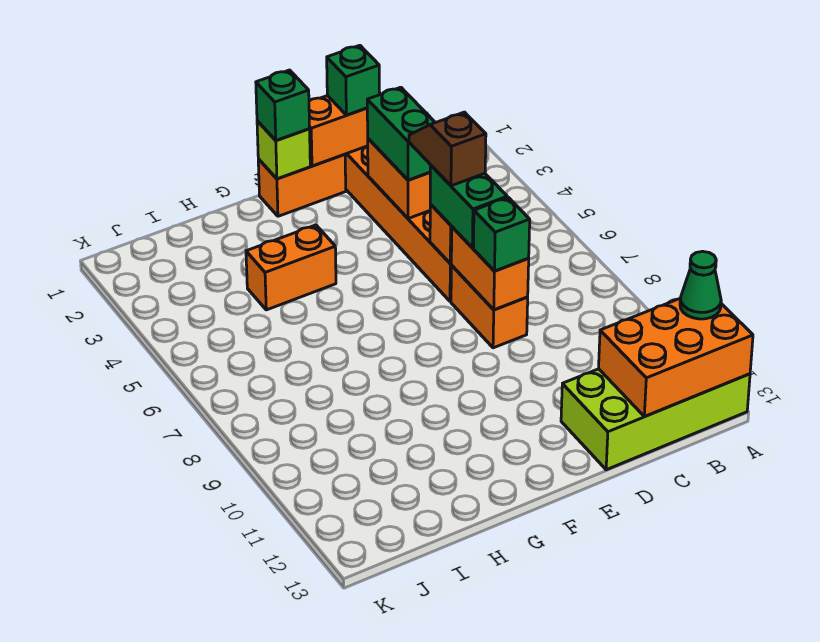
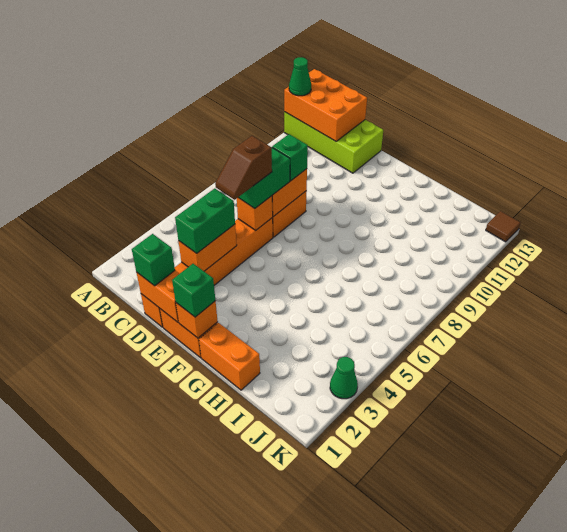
lime brick F1 level 2 -> orange brick F1 level 2
orange brick G4:H4 level 1 -> orange brick G1:H1 level 1
none -> green cone K3 level 1
none -> brown tile K13 level 1

